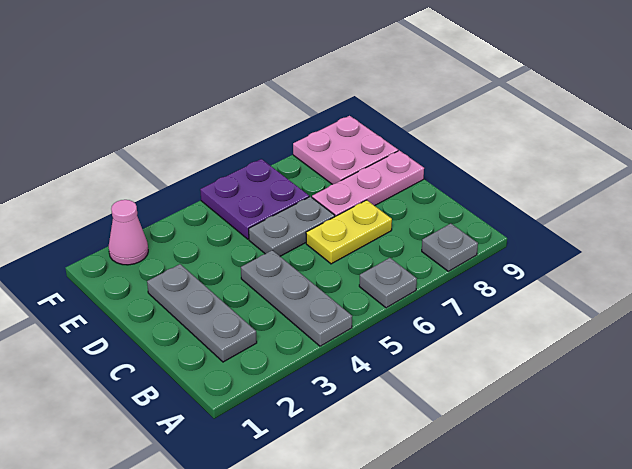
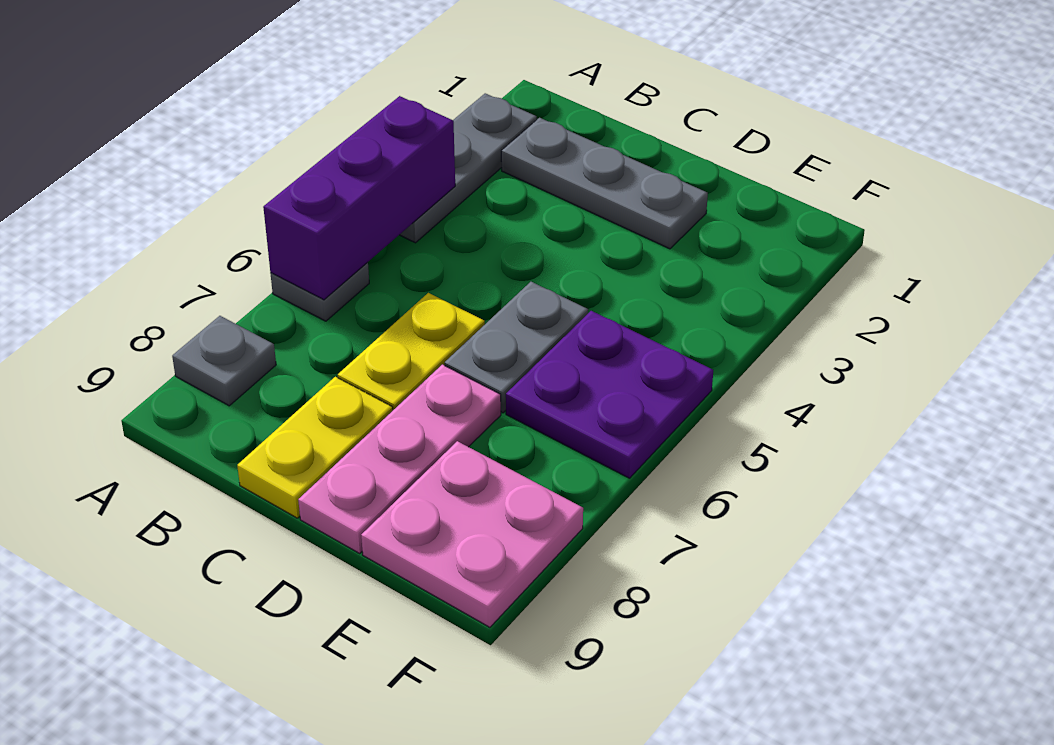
grey plate A4:C4 level 1 -> grey plate A2:A4 level 1
none -> purple brick A4:A6 level 2
none -> yellow plate C8:C9 level 1
pink cone F2 level 1 -> none

